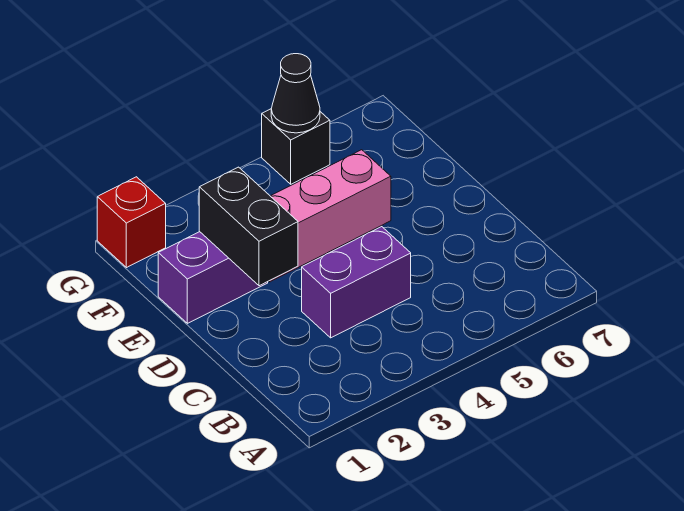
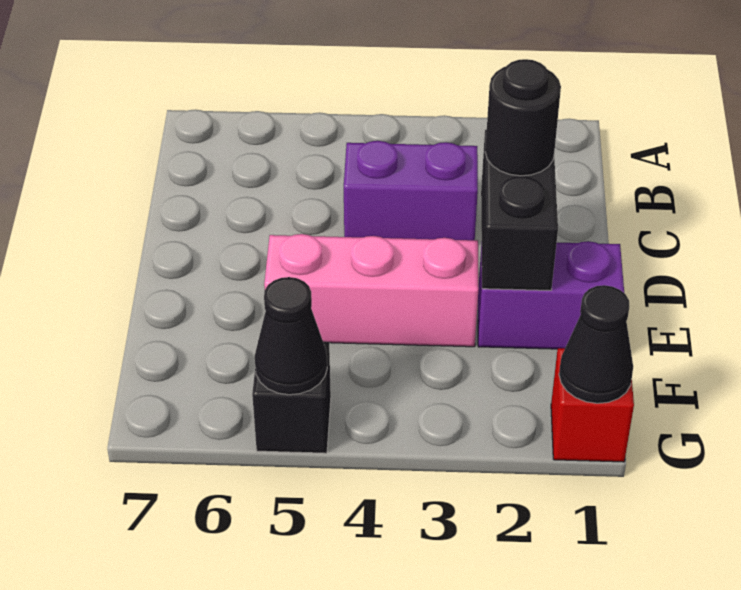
none -> black round brick D2 level 3
none -> black cone G1 level 2

